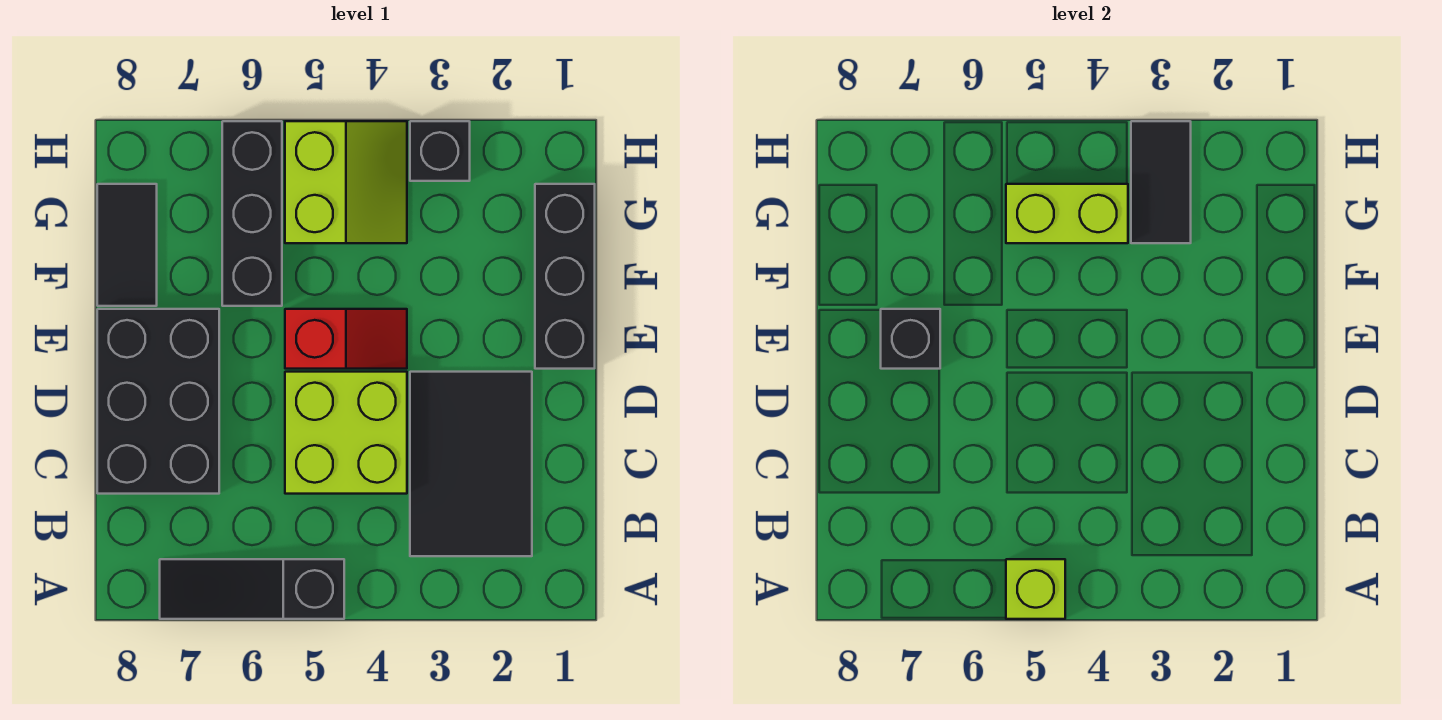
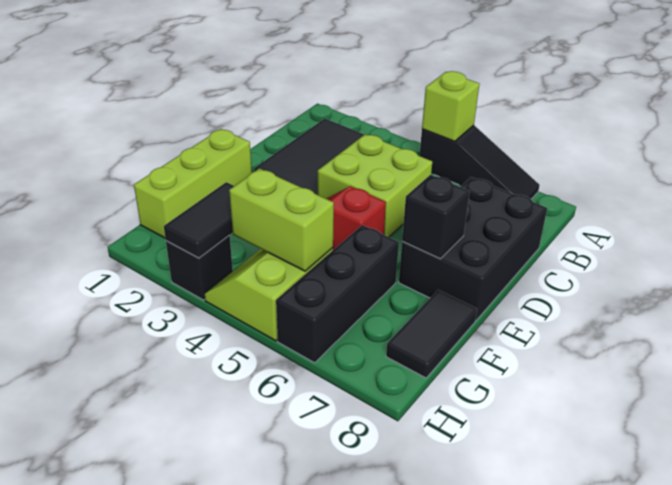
black brick E1:G1 level 1 -> lime brick E1:G1 level 1

